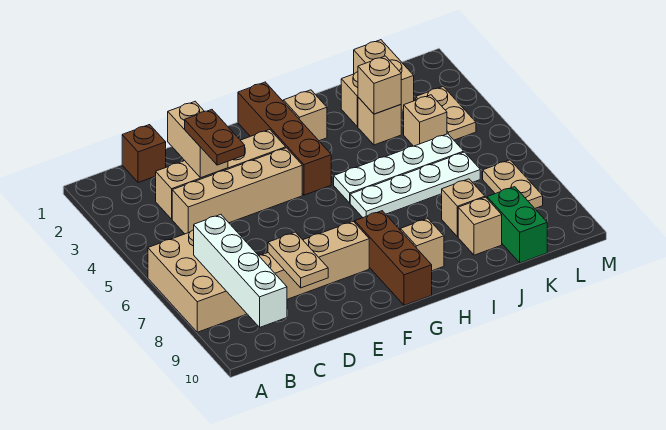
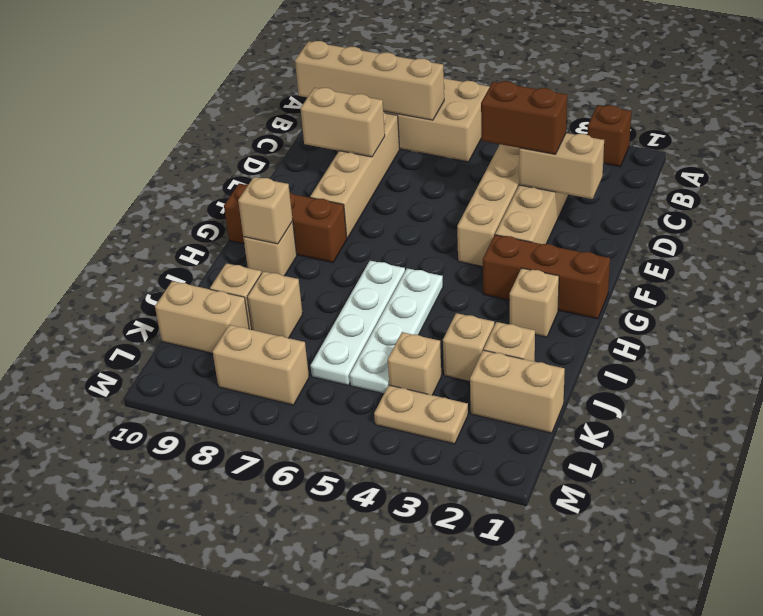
white brick B7:B10 level 2 -> tan brick B7:B10 level 2
brown brick C1 level 1 -> brown brick A2 level 1
brown plate D3:D4 level 3 -> brown brick D3:D4 level 3
tan plate D8:D9 level 2 -> tan brick D8:D9 level 2
brown brick G1:G4 level 1 -> brown brick G1:G3 level 1
tan brick J3 level 2 -> tan brick H9 level 2
green brick K9:K10 level 1 -> tan brick K9:K10 level 1
tan plate L7:L8 level 1 -> tan brick L7:L8 level 1

